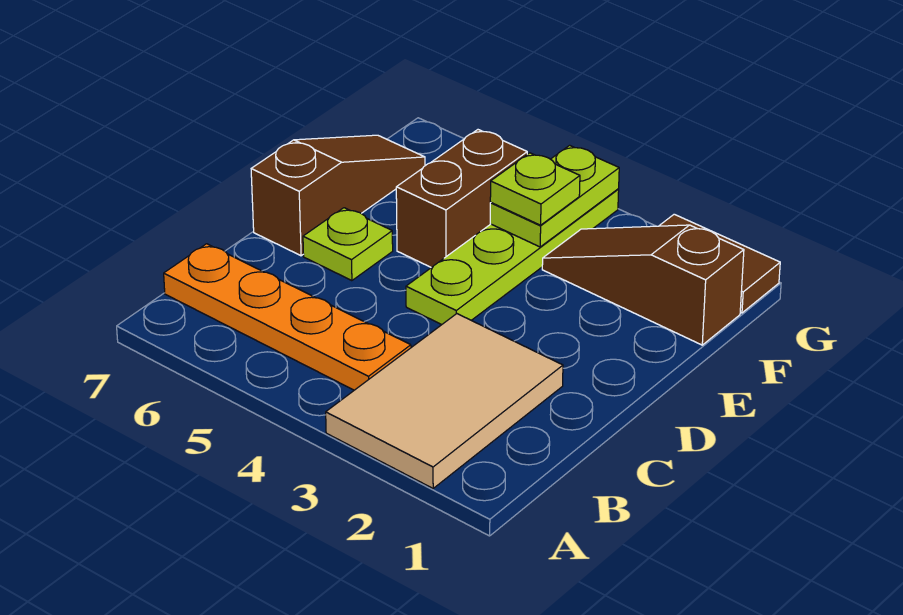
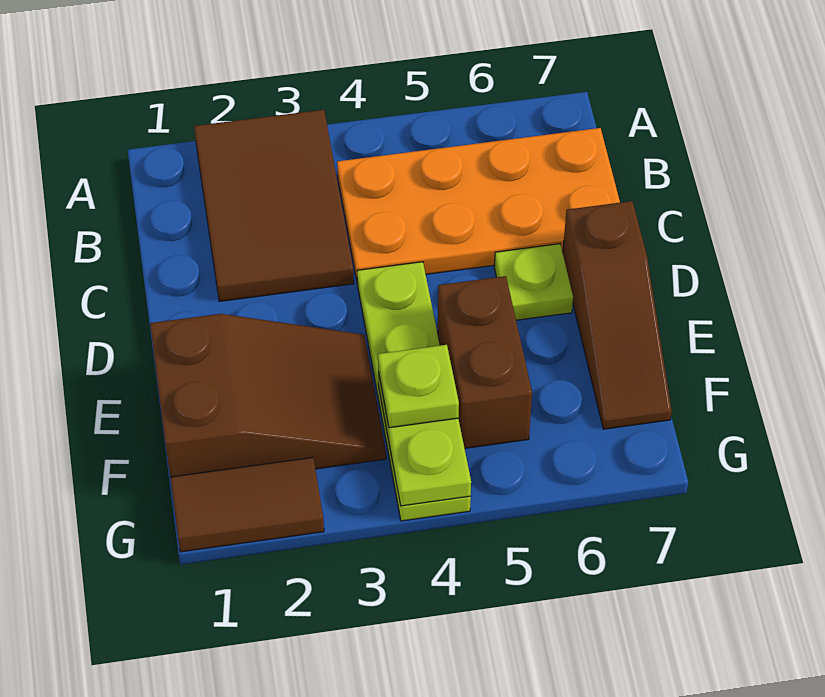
tan tile A2:C3 level 1 -> brown tile A2:C3 level 1
orange plate B4:B7 level 1 -> orange plate B4:C7 level 1
brown slope F1:F3 level 1 top 1 -> brown slope E1:F3 level 1 top 1

